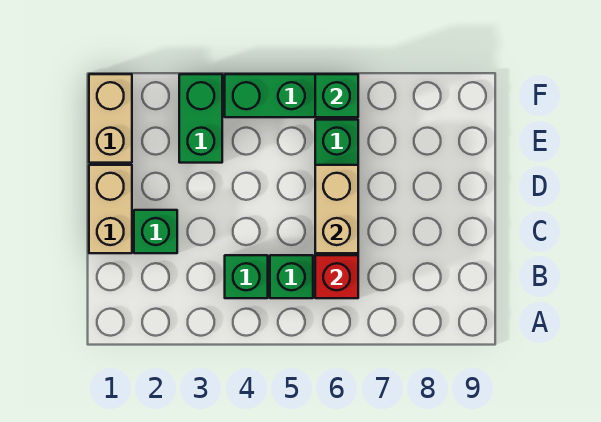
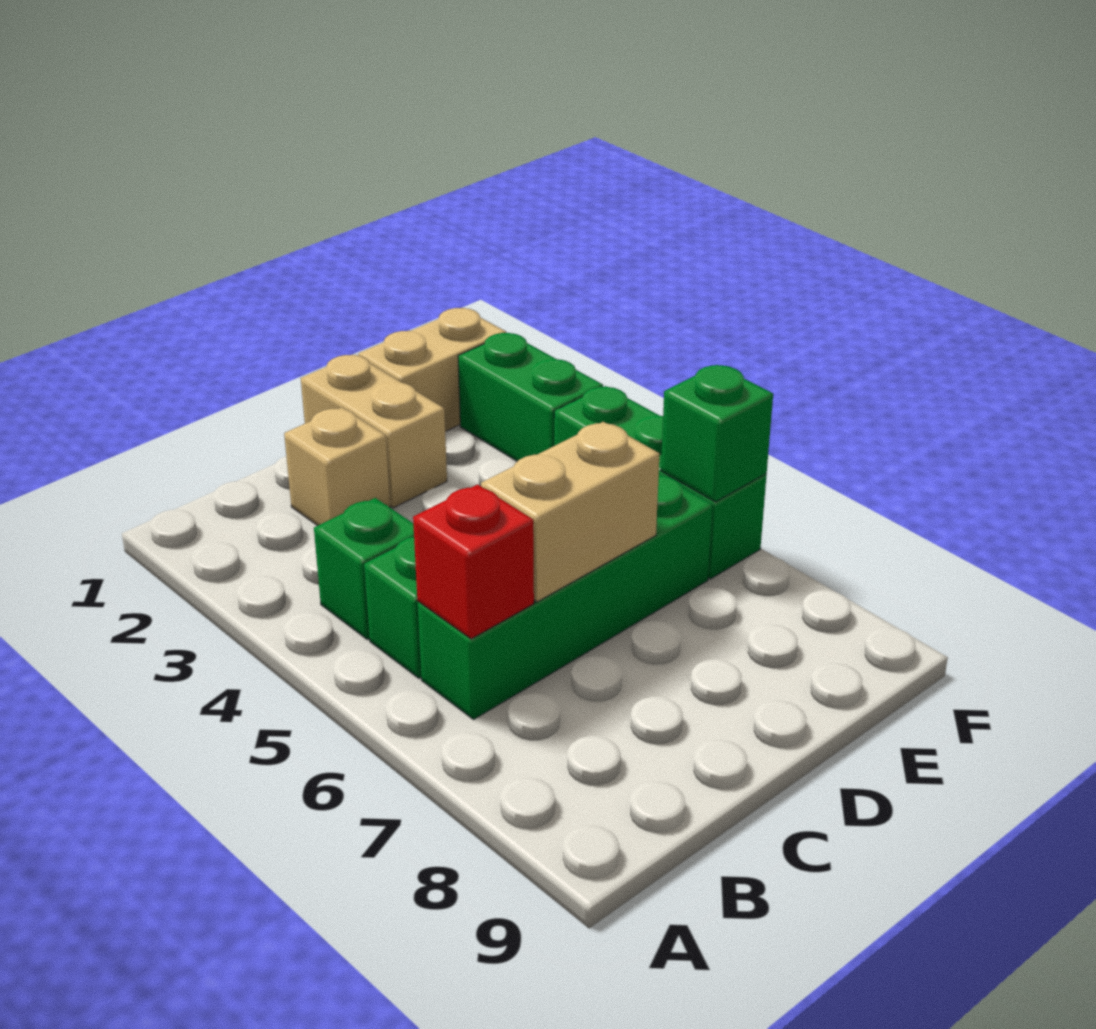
tan brick C1:D1 level 1 -> tan brick D1:D2 level 1
green brick C2 level 1 -> tan brick C2 level 1
green brick E3:F3 level 1 -> green brick F2:F3 level 1

